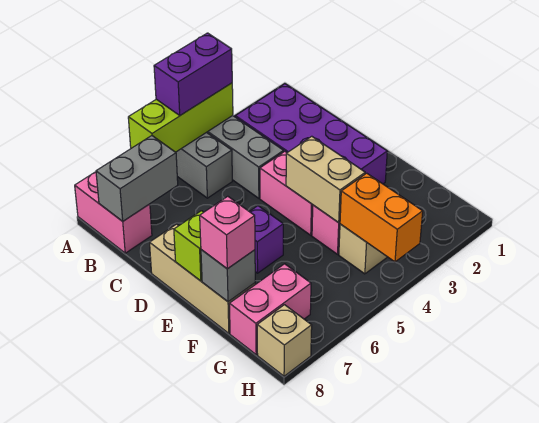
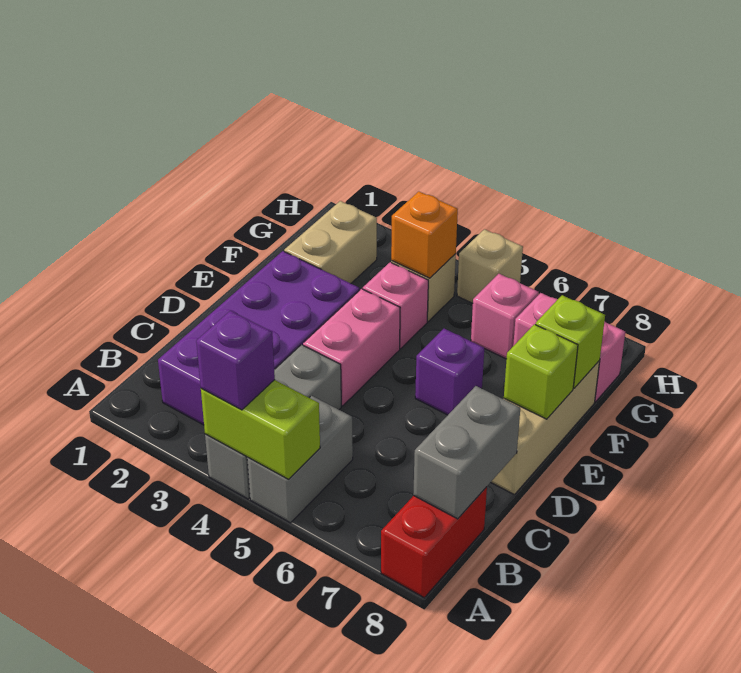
lime brick A4:A6 level 2 -> lime brick A4:A5 level 2
purple brick A4:A5 level 3 -> purple brick A4 level 3
pink brick A8:B8 level 1 -> red brick A8:B8 level 1
grey brick B7:B8 level 2 -> grey brick B8:C8 level 2
tan brick E4:F4 level 2 -> tan brick F2:G2 level 1
grey brick F8 level 2 -> lime brick F8 level 2
pink brick F8 level 3 -> pink brick G6 level 1
orange brick G4:H4 level 2 -> orange brick G4 level 2
tan brick H8 level 1 -> tan brick H5 level 1

